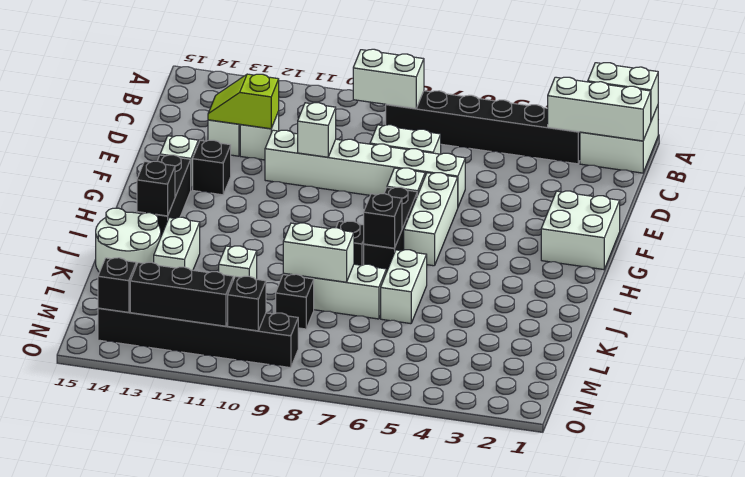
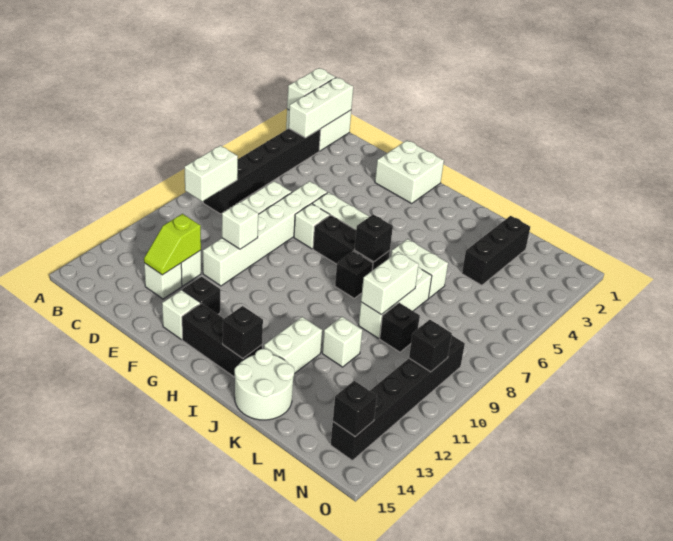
white brick J13:K13 level 1 -> white brick J12:J13 level 1
black brick N11:N13 level 2 -> black brick L2:L4 level 1

